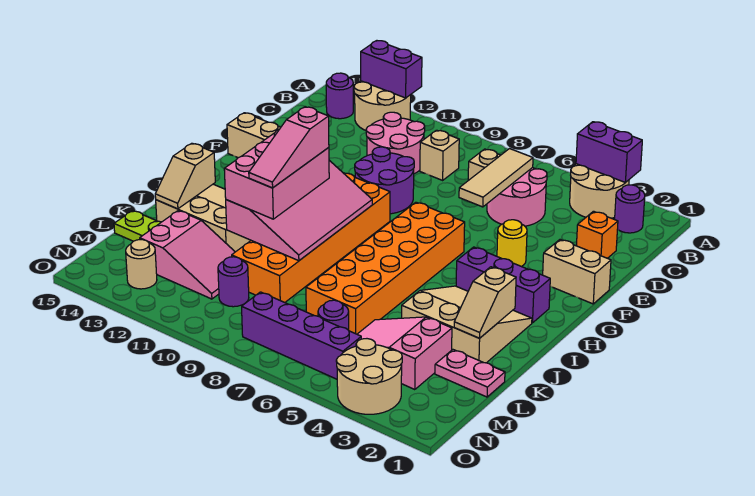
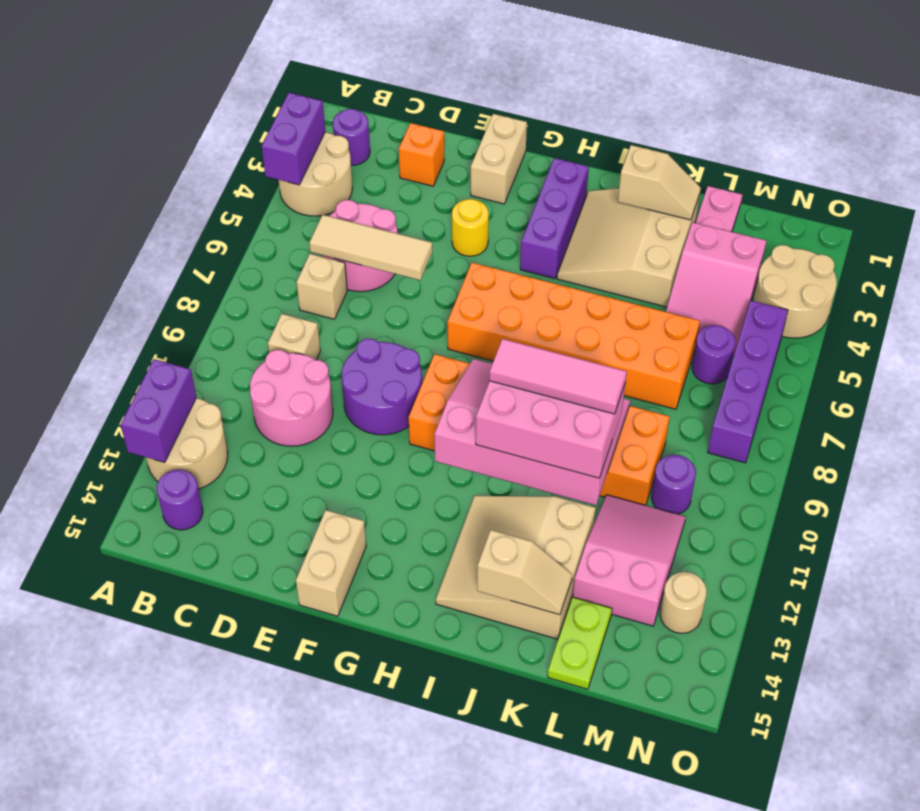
pink slope I10:K10 level 4 top I -> pink tile I10:K10 level 4

